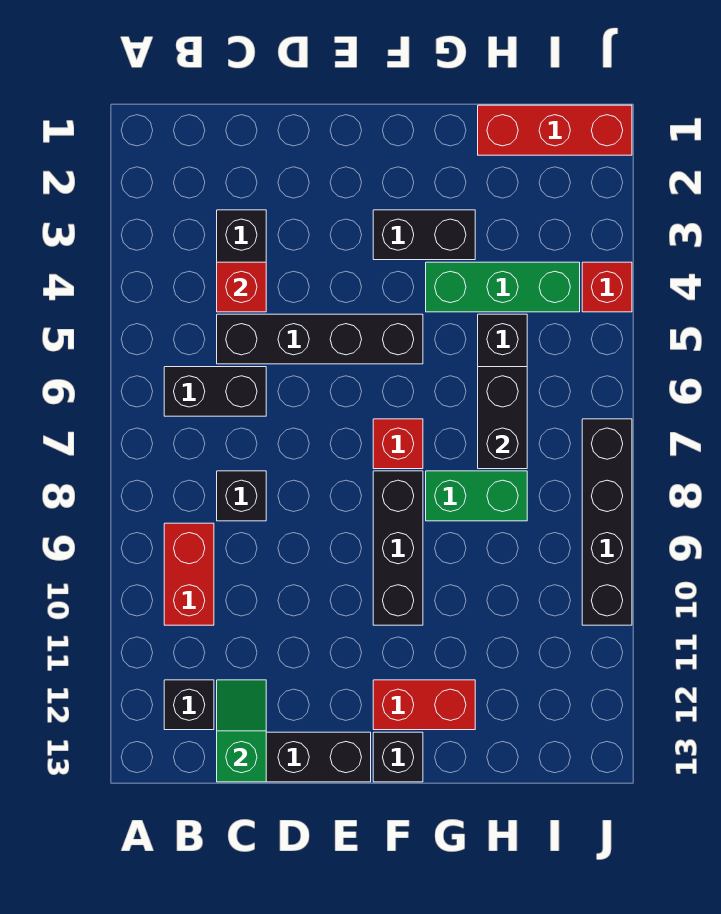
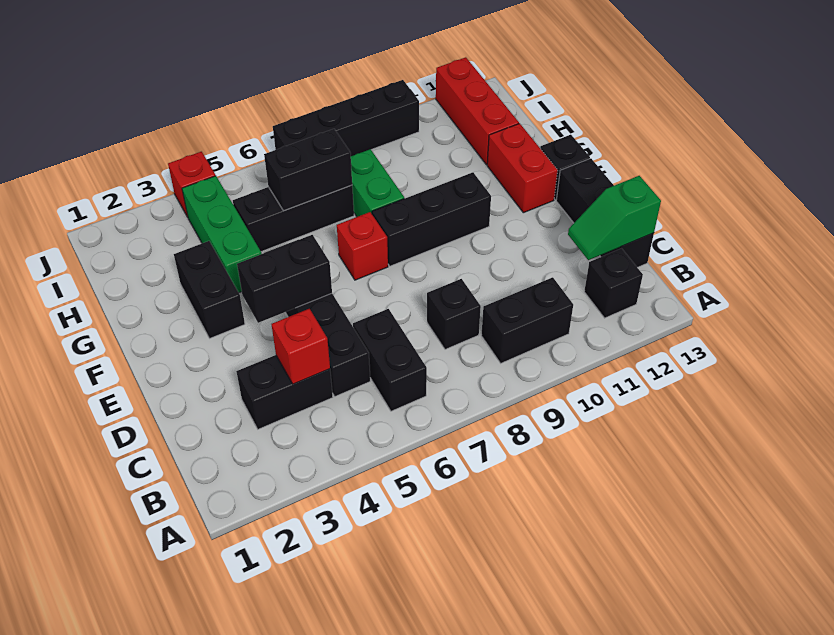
red brick B9:B10 level 1 -> black brick B9:B10 level 1
none -> black brick E4:E5 level 2
red brick H1:J1 level 1 -> red brick H12:J12 level 1

